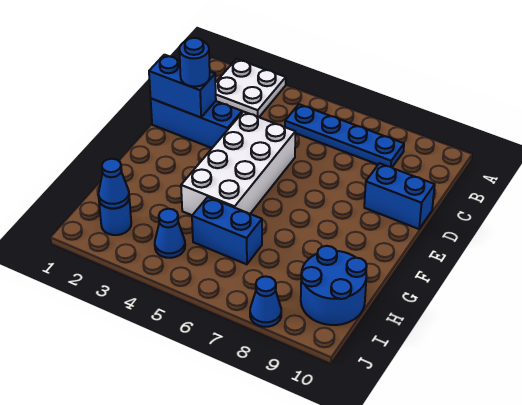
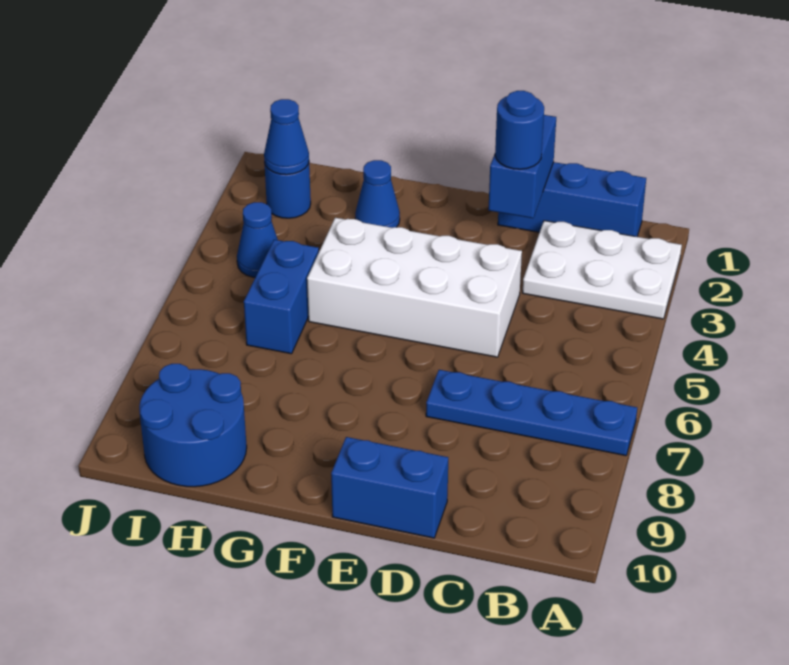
white plate A2:B3 level 1 -> white plate A2:C3 level 1
blue plate B5:B8 level 1 -> blue plate A7:D7 level 1
blue brick D1:D3 level 1 -> blue brick B1:D1 level 1
blue brick D9:D10 level 1 -> blue brick D10:E10 level 1
blue cone J8 level 1 -> blue cone G2 level 1

